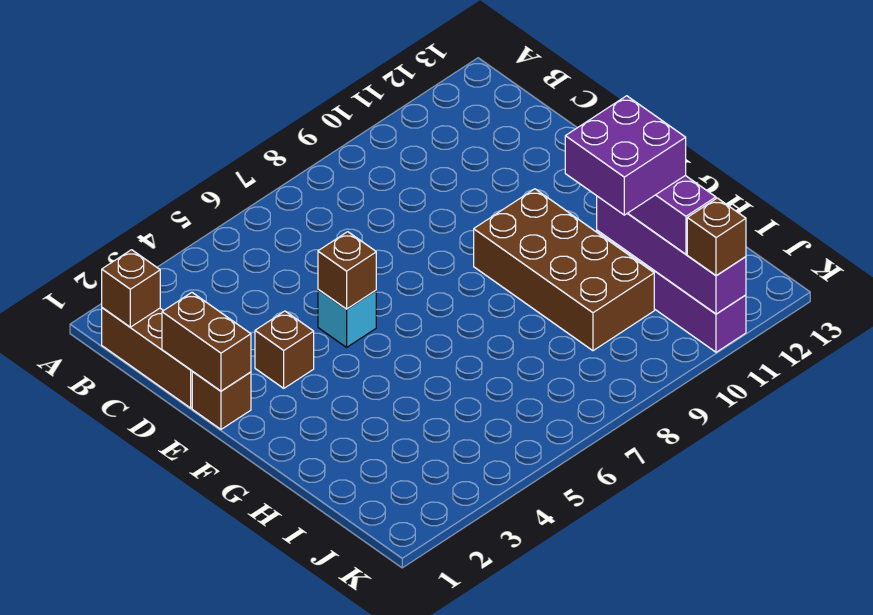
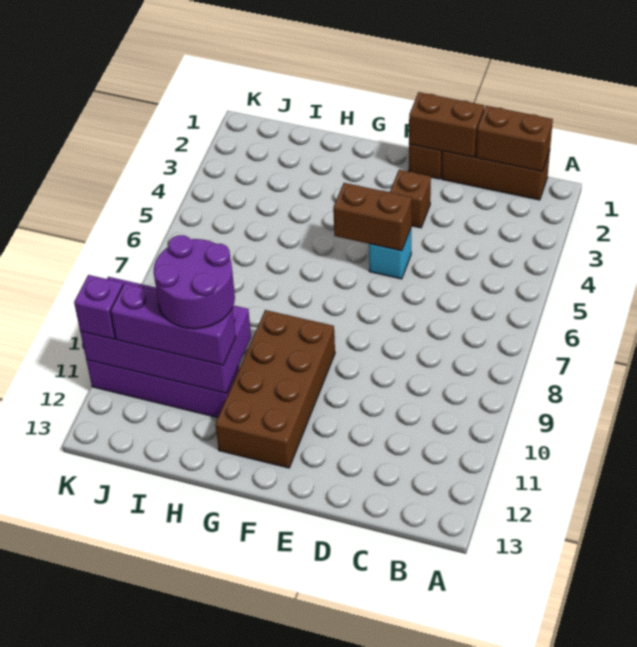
brown brick B1 level 2 -> brown brick B1:C1 level 2
brown brick E5 level 2 -> brown brick E5:F5 level 2
brown brick F9:I10 level 1 -> brown brick F9:G12 level 1
purple brick H10:I11 level 4 -> purple round brick H10:I11 level 4
purple brick H11:K11 level 2 -> purple brick H10:K11 level 2
brown brick K11 level 3 -> purple brick K11 level 3

